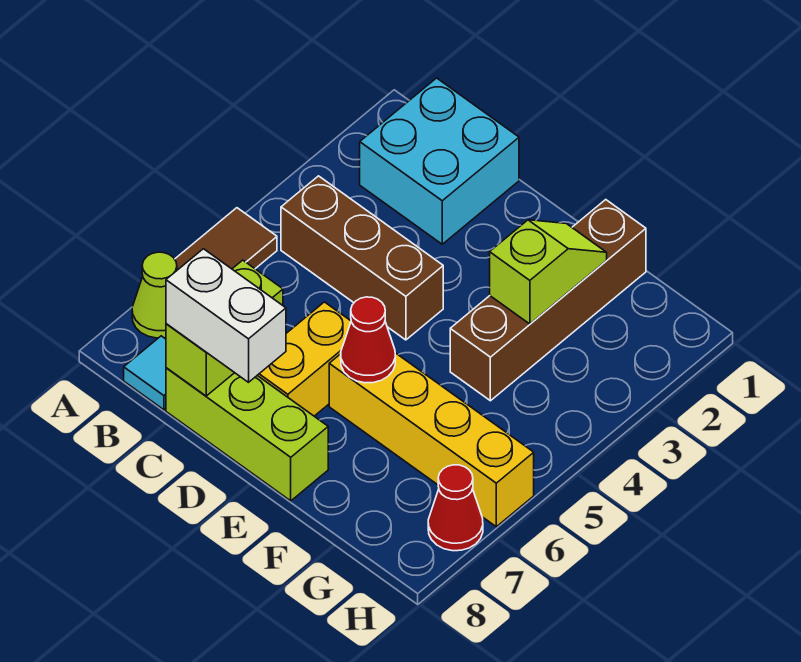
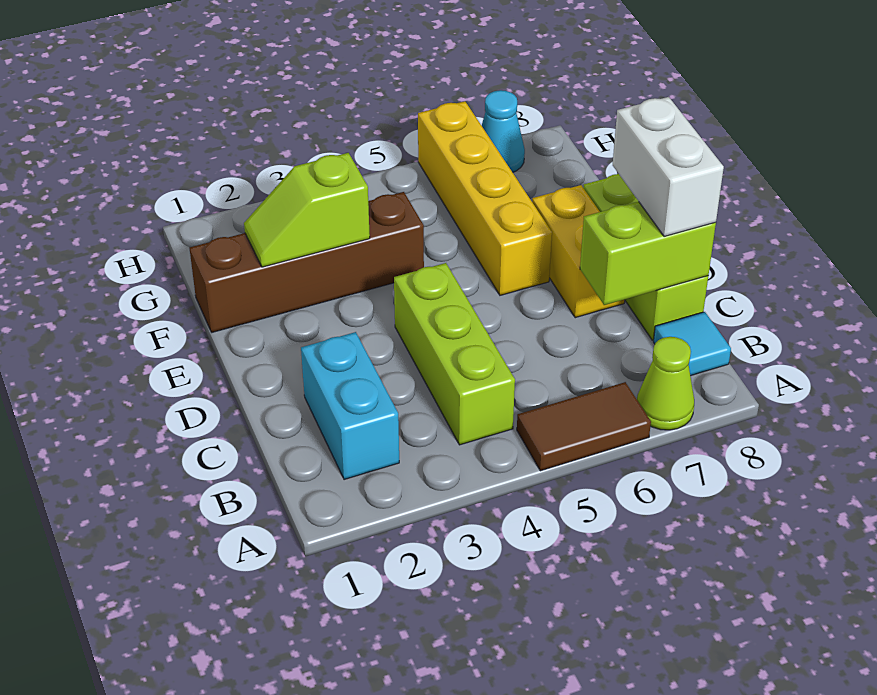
cyan brick B1:C2 level 1 -> cyan brick B2:C2 level 1
brown brick B4:D4 level 1 -> lime brick B4:D4 level 1
yellow brick D6:D7 level 1 -> yellow brick D7:E7 level 1
red cone E6 level 2 -> none
red cone H7 level 1 -> cyan cone H7 level 1

